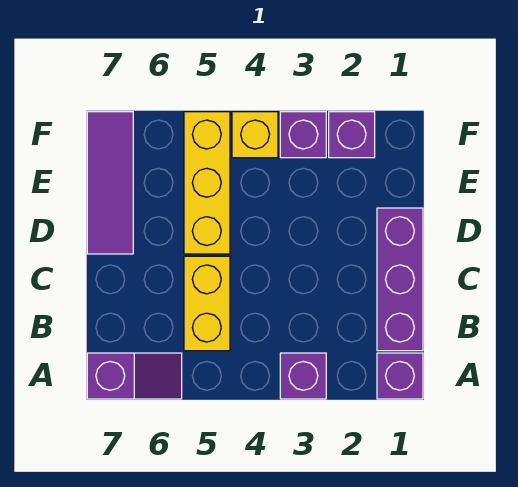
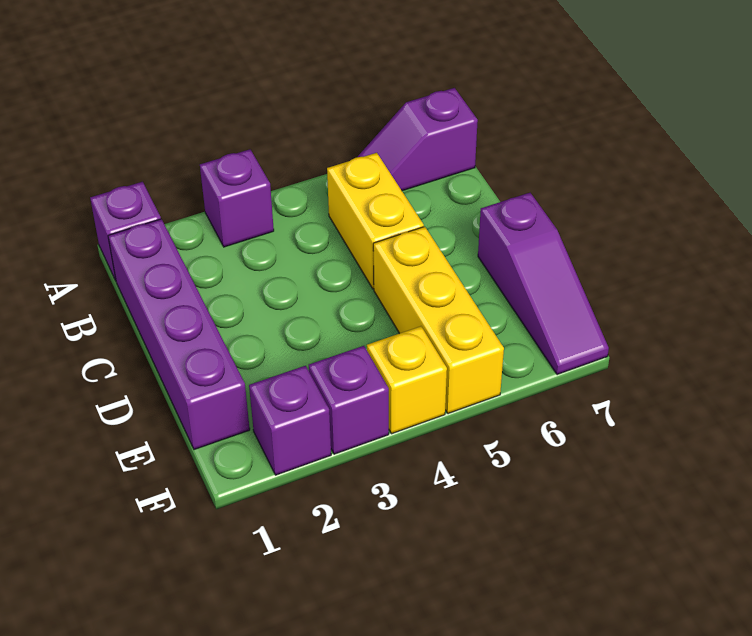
purple brick B1:D1 level 1 -> purple brick B1:E1 level 1
purple tile D7:F7 level 1 -> purple slope D7:F7 level 1 top D

